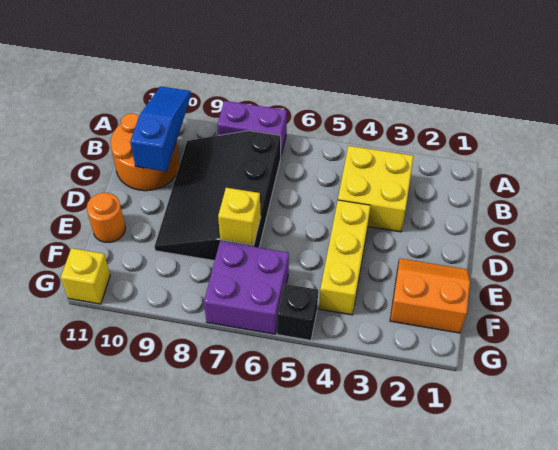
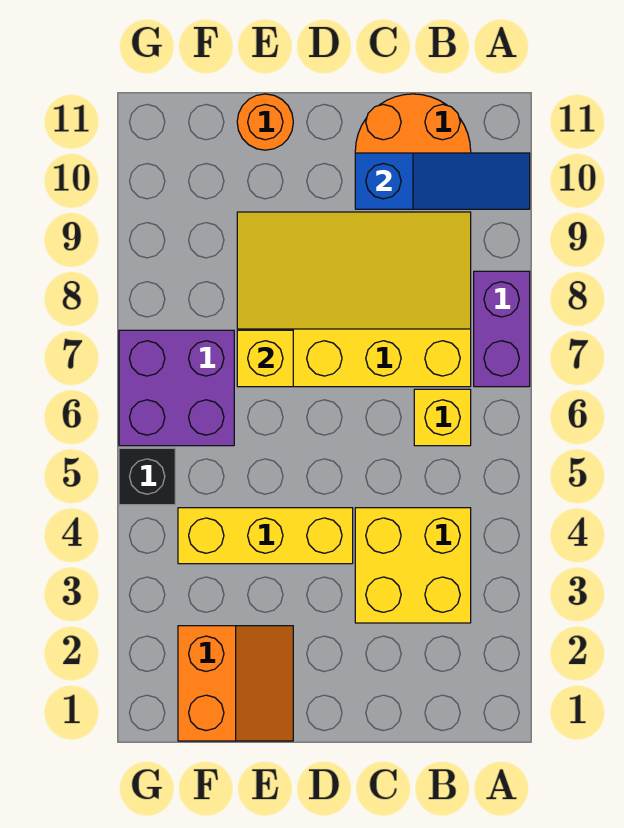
black slope B7:E9 level 1 top 7 -> yellow slope B7:E9 level 1 top 7
yellow brick G11 level 1 -> yellow brick B6 level 1

